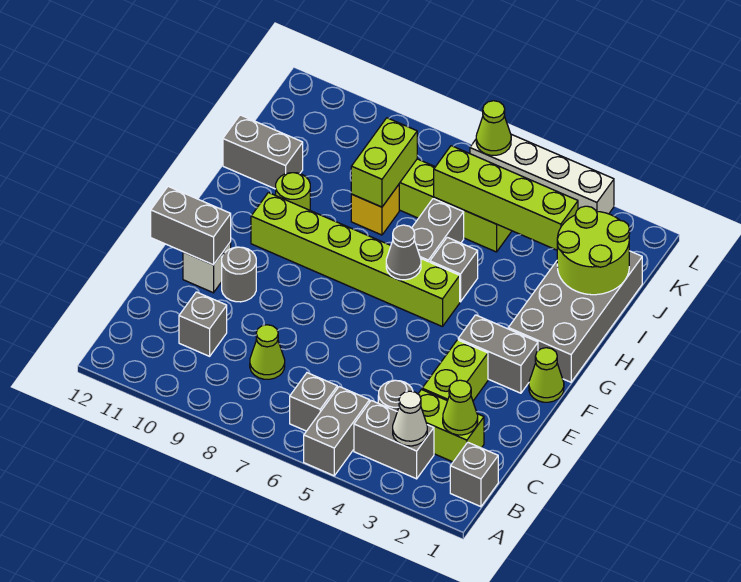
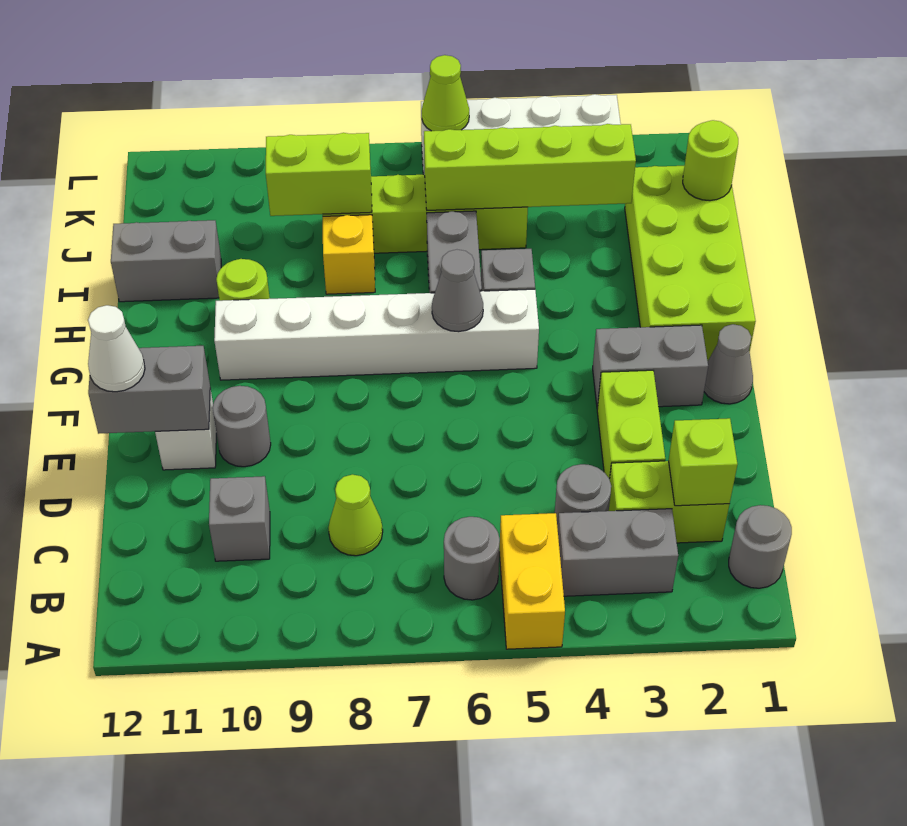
grey brick A5:B5 level 1 -> yellow brick A5:B5 level 1
grey brick B1 level 1 -> grey round brick B1 level 1
white cone B3 level 2 -> white cone E12 level 3
grey brick B6 level 1 -> grey round brick B6 level 1
lime cone C2 level 2 -> lime brick C2 level 2
lime cone F1 level 1 -> grey cone F1 level 1
grey brick G1:J2 level 1 -> lime brick G1:J2 level 1
lime brick G5:G10 level 1 -> white brick G5:G10 level 1
lime round brick I1:J2 level 2 -> lime round brick J1 level 2
lime brick I8:J8 level 2 -> lime brick J8:J9 level 2

